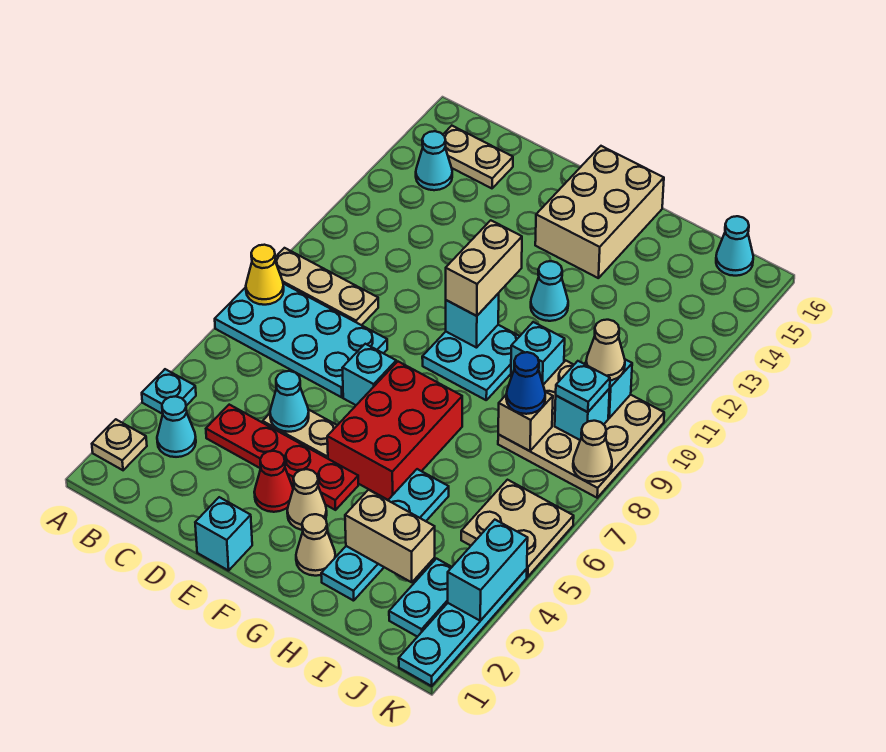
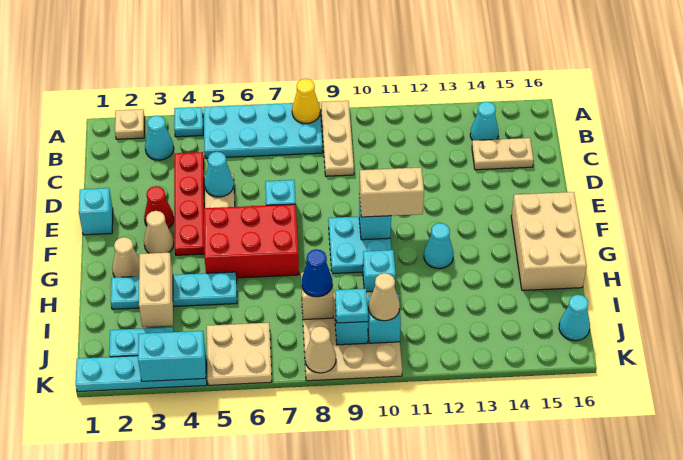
cyan plate A7:D8 level 1 -> cyan plate A5:B8 level 1
tan plate B15:C15 level 1 -> tan plate C14:C15 level 1
tan brick F14:G16 level 1 -> tan brick F15:H16 level 1

